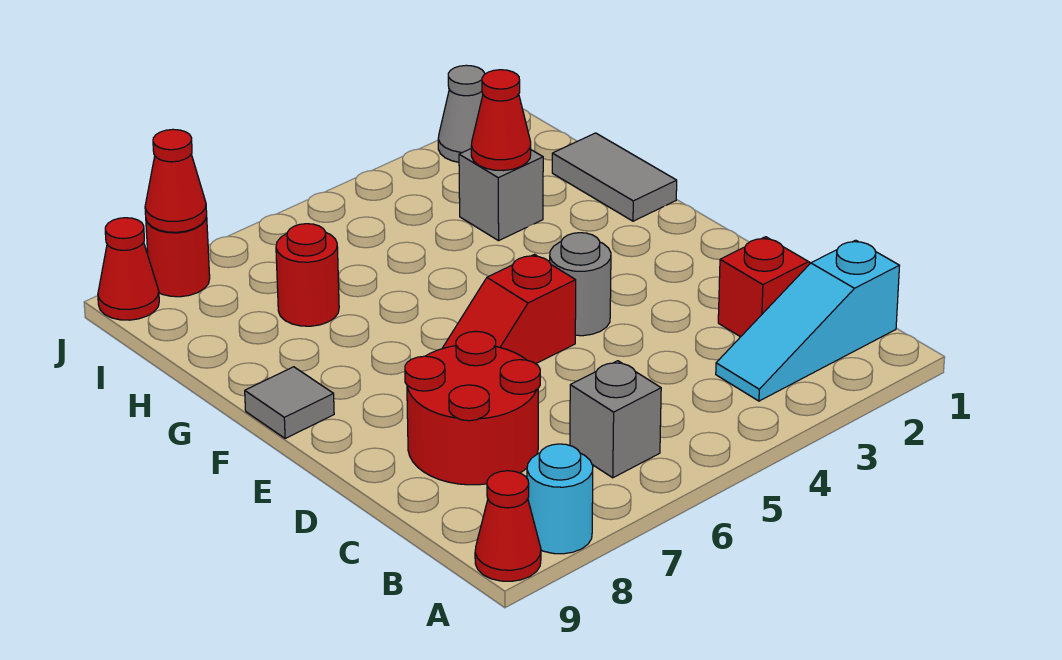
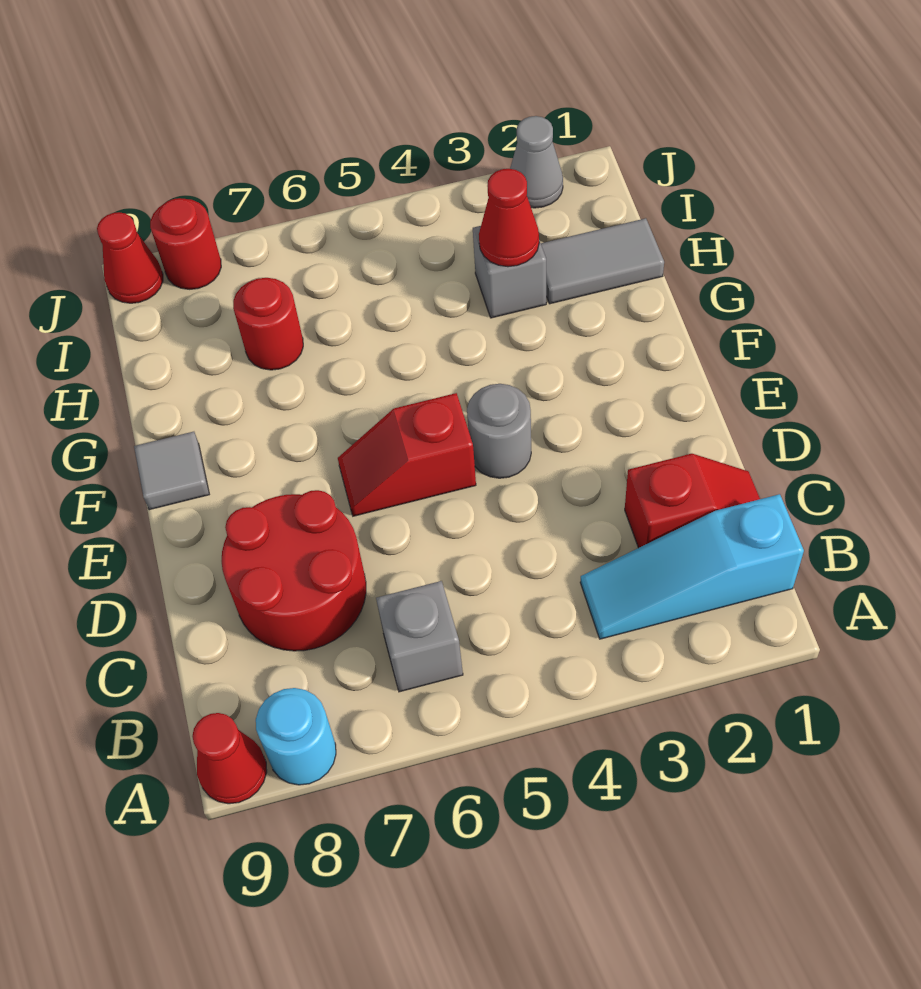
grey tile G1:H1 level 1 -> grey tile H1:H2 level 1
red cone J8 level 2 -> none

